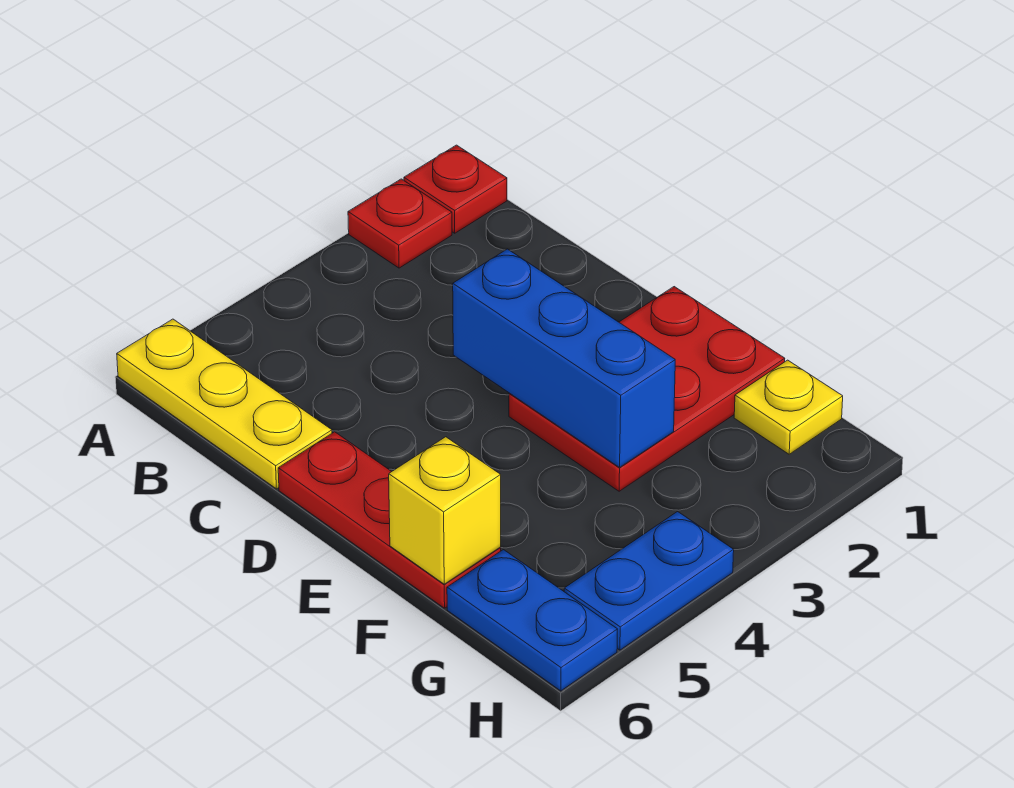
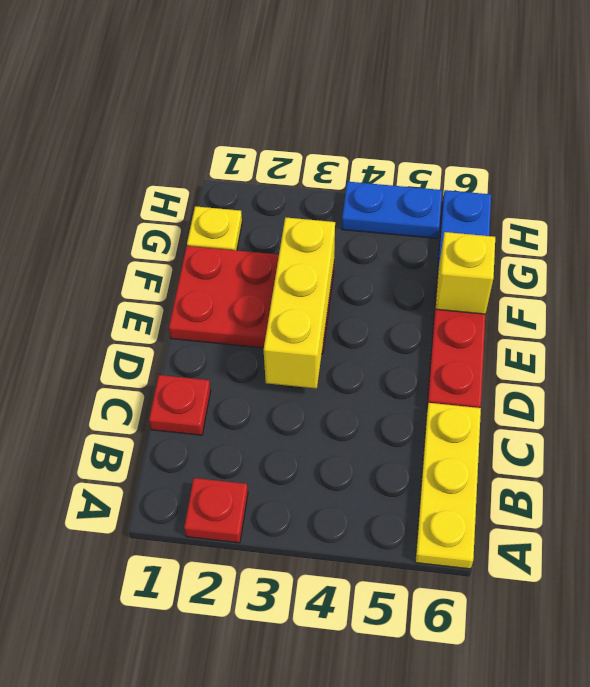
red plate A1 level 1 -> red plate C1 level 1
blue brick D3:F3 level 2 -> yellow brick D3:F3 level 2

